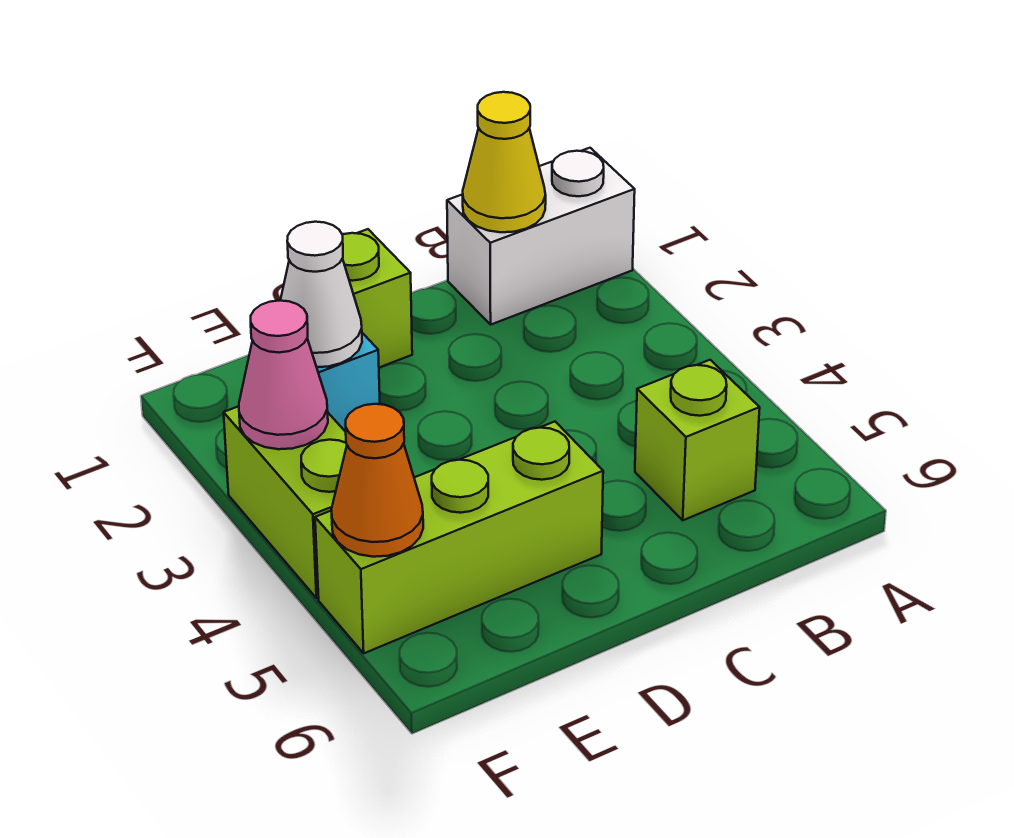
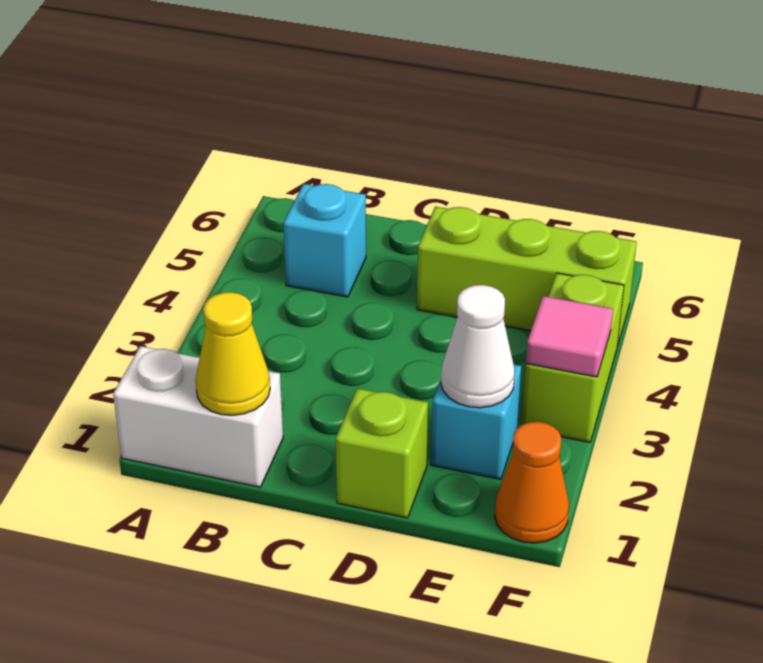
lime brick B5 level 1 -> cyan brick B5 level 1
pink cone F3 level 2 -> pink tile F3 level 2
orange cone F5 level 2 -> orange cone F1 level 1

